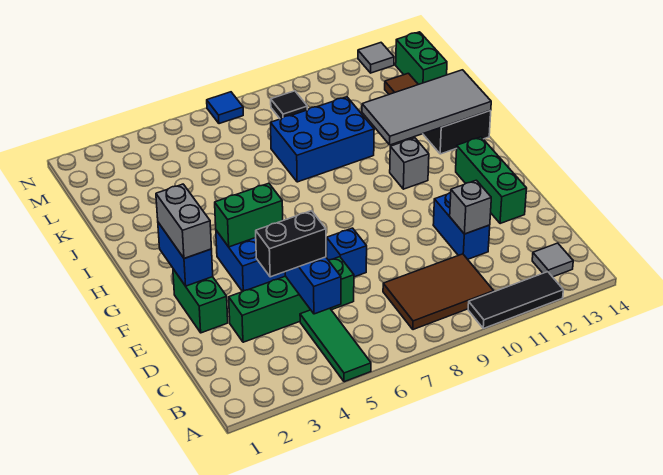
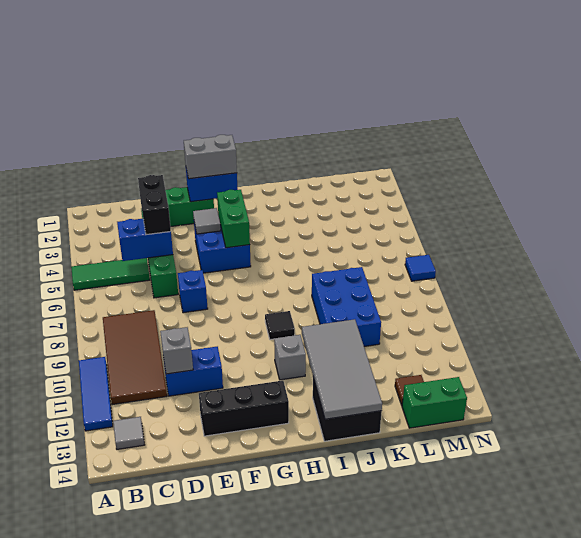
black tile A10:A12 level 1 -> blue tile A10:A12 level 1
brown tile B8:C10 level 1 -> brown tile B8:C11 level 1
green brick E13:G13 level 1 -> black brick E13:G13 level 1
black tile M9 level 1 -> black tile H9 level 1
grey tile N13 level 1 -> grey tile F4 level 2

